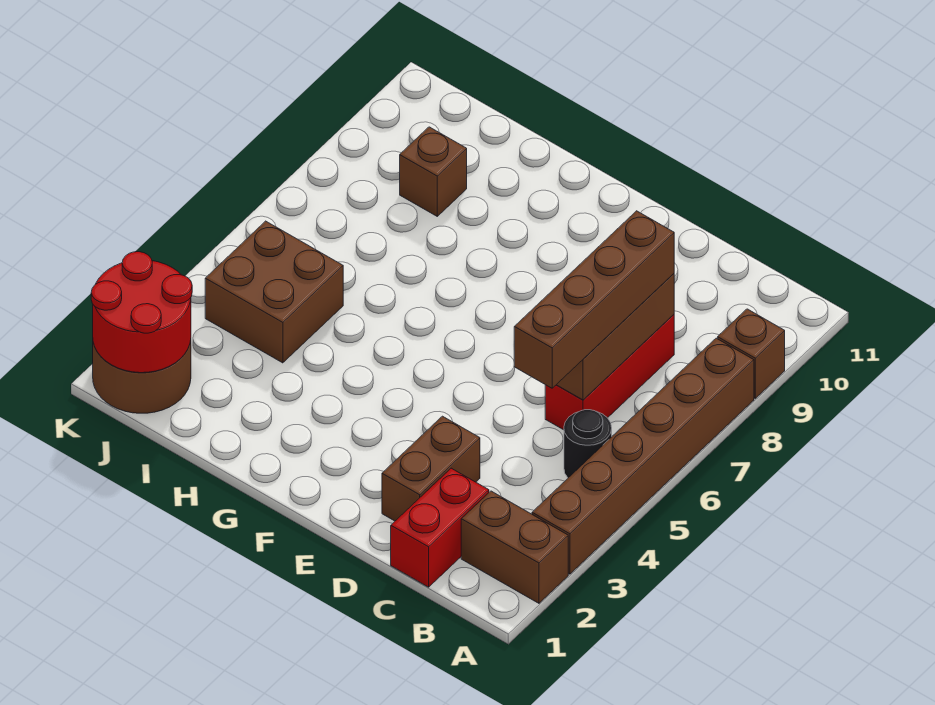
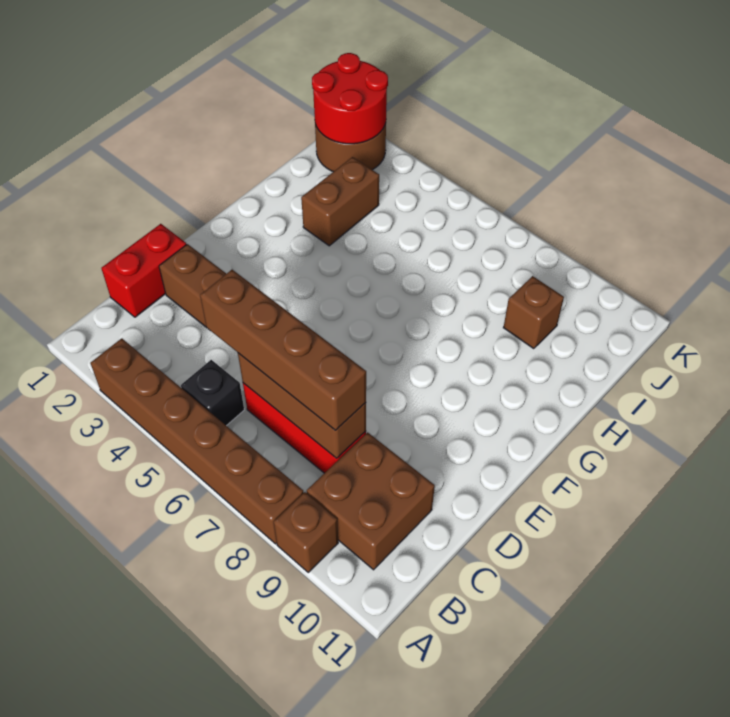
brown brick A2:B2 level 1 -> brown brick H3:I3 level 1
black round brick B5 level 1 -> black brick B5 level 1
red brick C1:C2 level 1 -> red brick C1:D1 level 1
brown brick I4:J5 level 1 -> brown brick B9:C10 level 1

